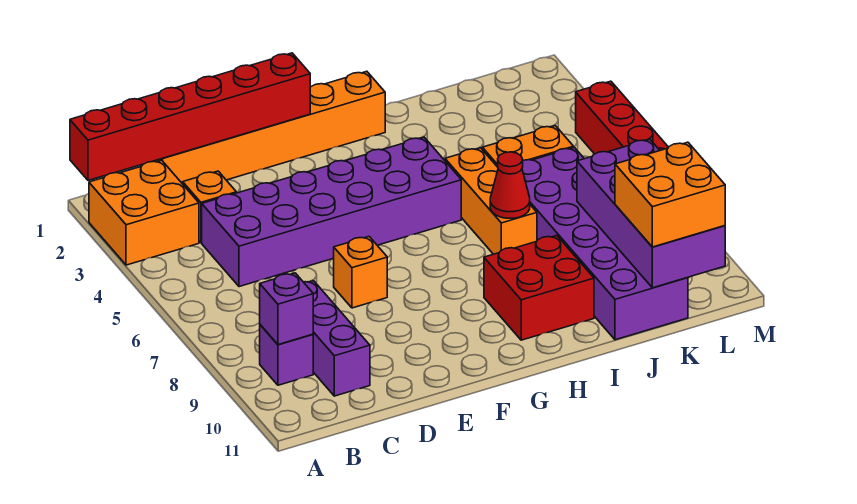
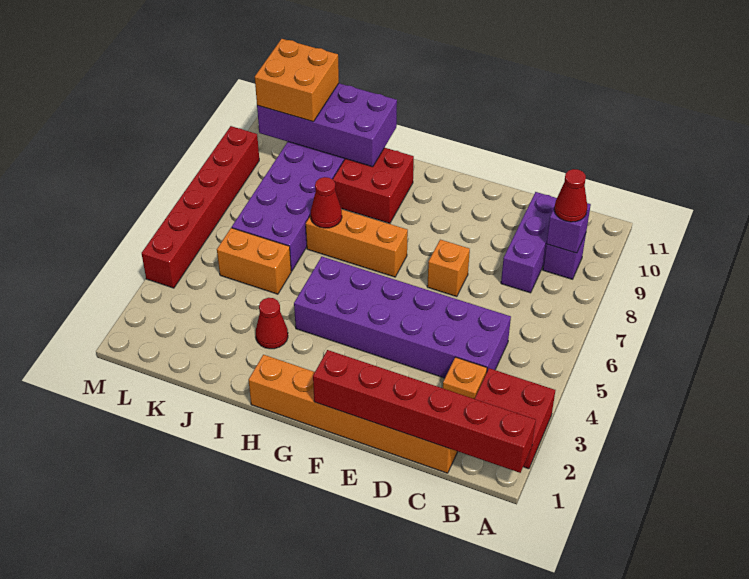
orange brick A2:B3 level 1 -> red brick A2:B3 level 1
none -> red cone B9 level 3
none -> red cone I3 level 1
orange brick I5:I7 level 1 -> orange brick G7:I7 level 1
purple brick K8:L11 level 2 -> purple brick I10:L11 level 2

